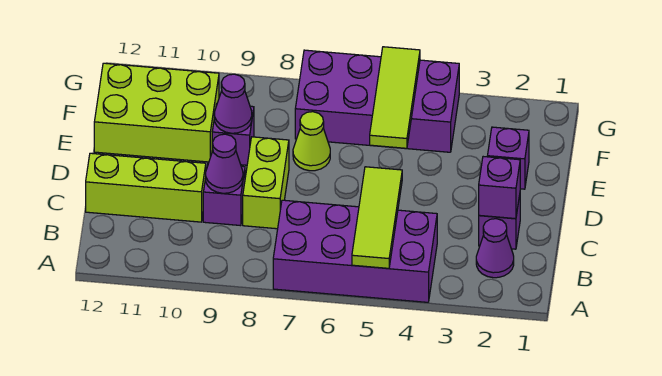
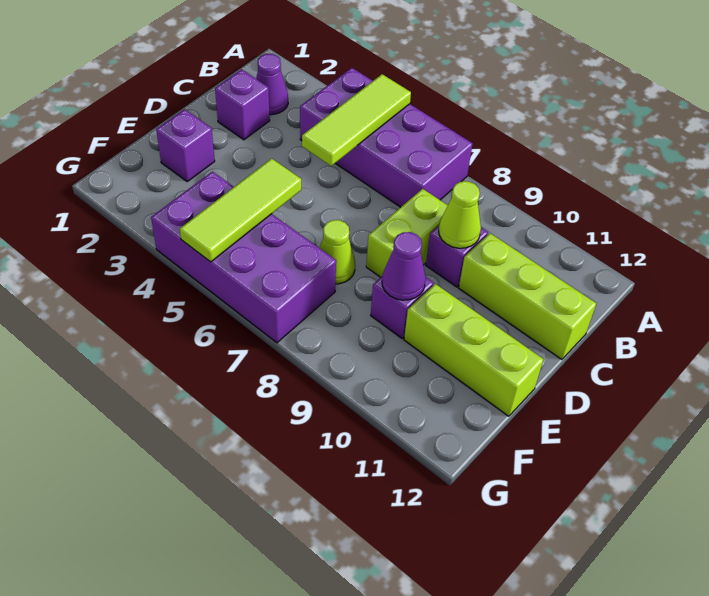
purple brick C2 level 2 -> none
purple cone C9 level 2 -> lime cone C9 level 2
lime brick E10:F12 level 1 -> lime brick E10:E12 level 1

